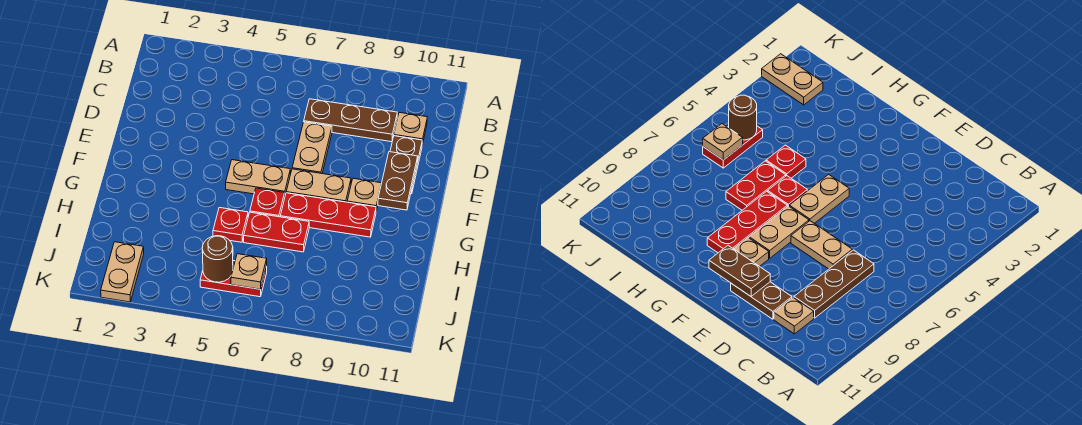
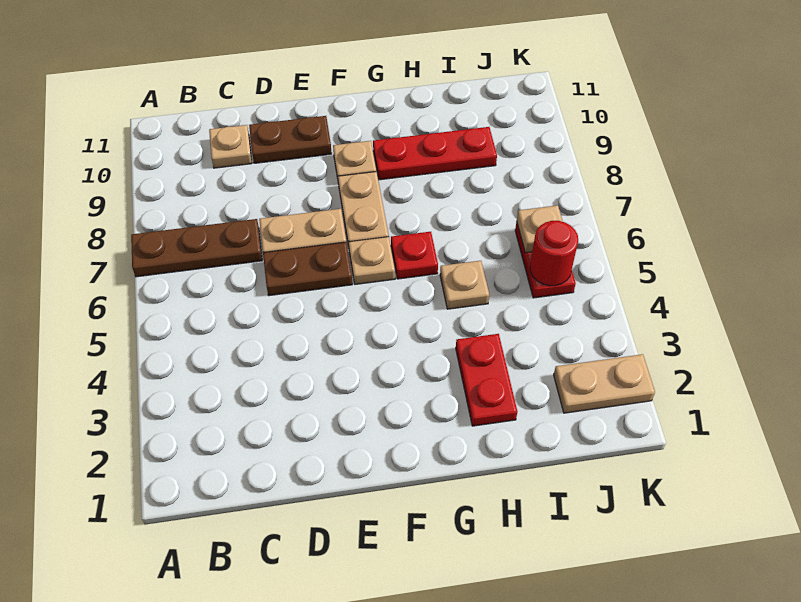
brown plate C7:C9 level 1 -> brown plate A7:C7 level 1
brown plate E10:F10 level 2 -> brown plate D6:E6 level 1
tan plate F5:F6 level 1 -> tan plate F6 level 1
red plate G7:G9 level 1 -> red plate G9:I9 level 1
red plate H5 level 1 -> tan plate H5 level 1
red plate H6:H7 level 1 -> red plate H2:H3 level 1
brown round brick J5 level 2 -> red round brick J5 level 2

